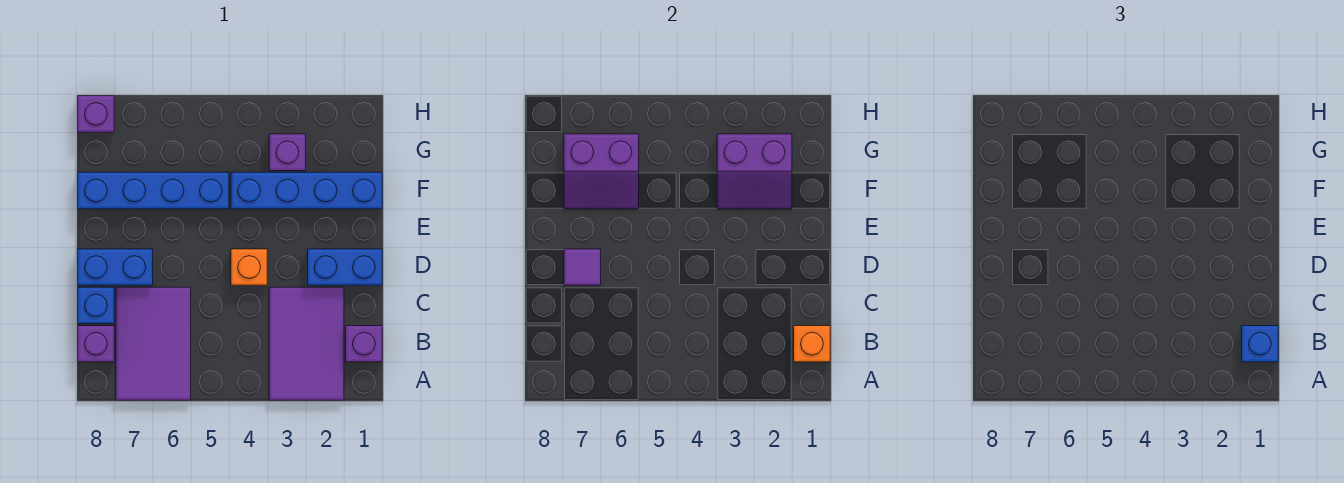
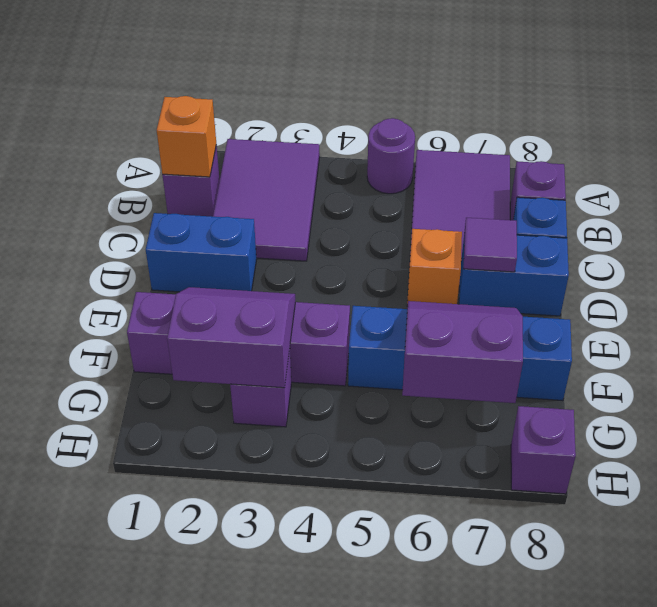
none -> purple round brick A5 level 1
blue brick B1 level 3 -> none
orange brick D4 level 1 -> orange brick D6 level 1
blue brick F1:F4 level 1 -> purple brick F1:F4 level 1

